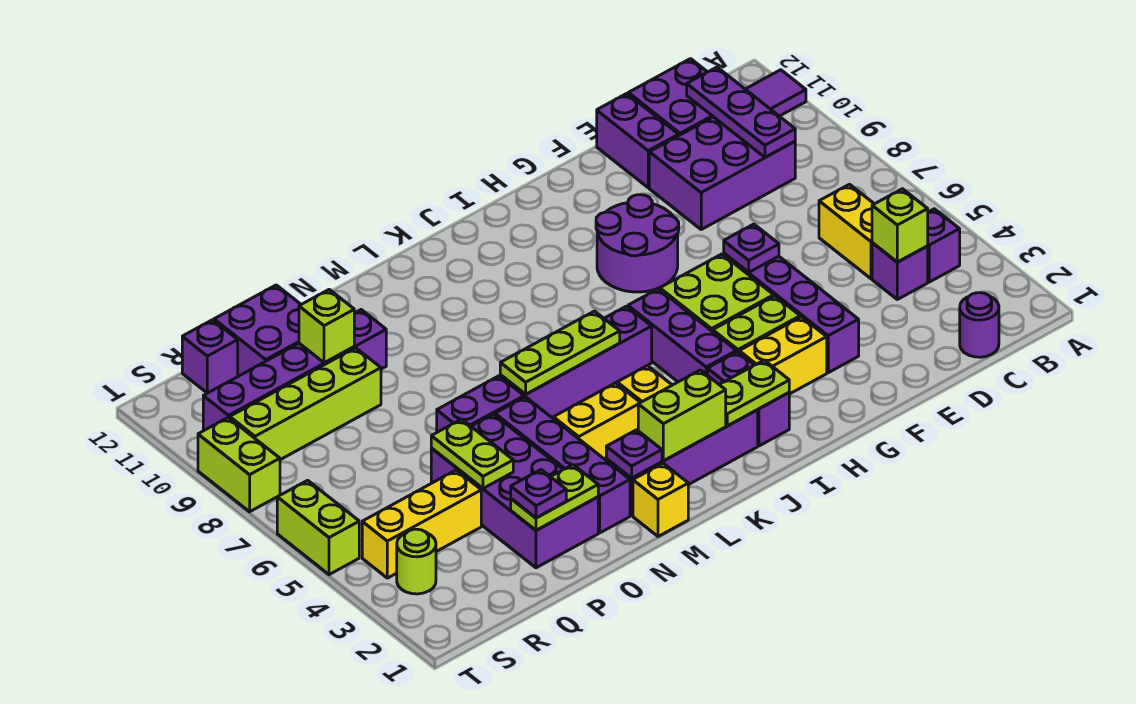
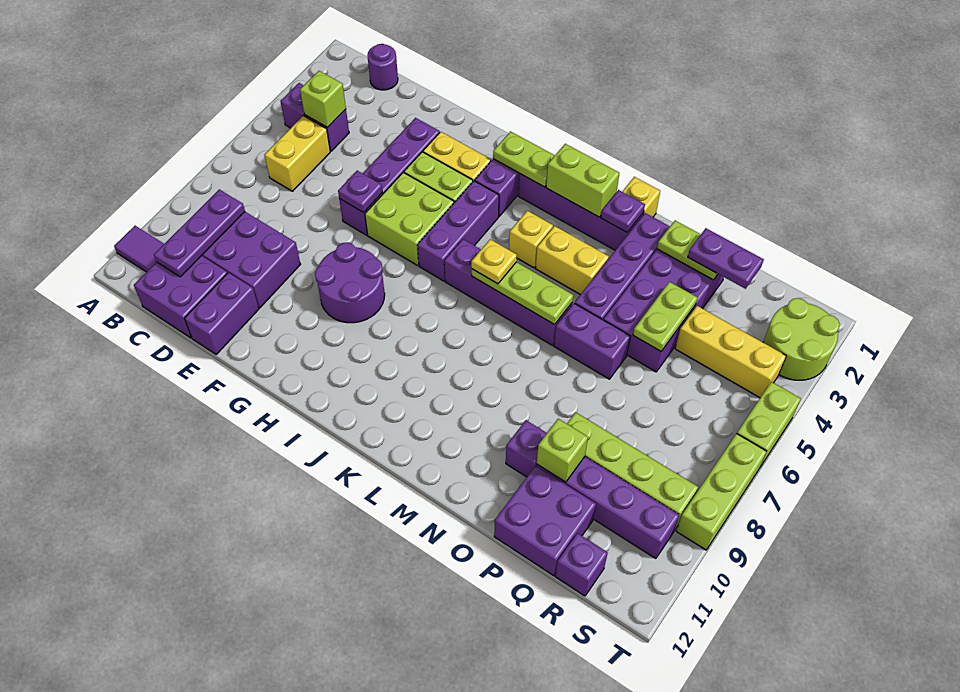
none -> yellow plate K6 level 3
purple plate P2 level 3 -> purple plate P2:Q2 level 3
lime round brick S3 level 1 -> lime round brick S2:T3 level 1
lime brick T8:T9 level 1 -> lime brick T7:T9 level 1

